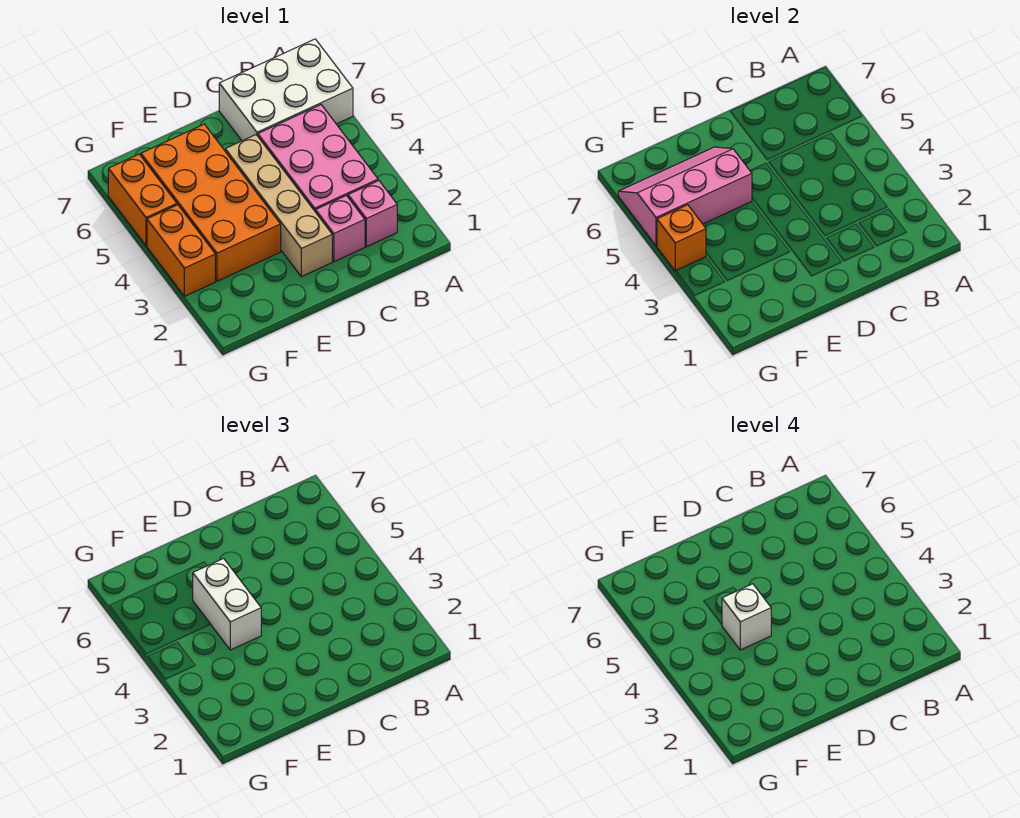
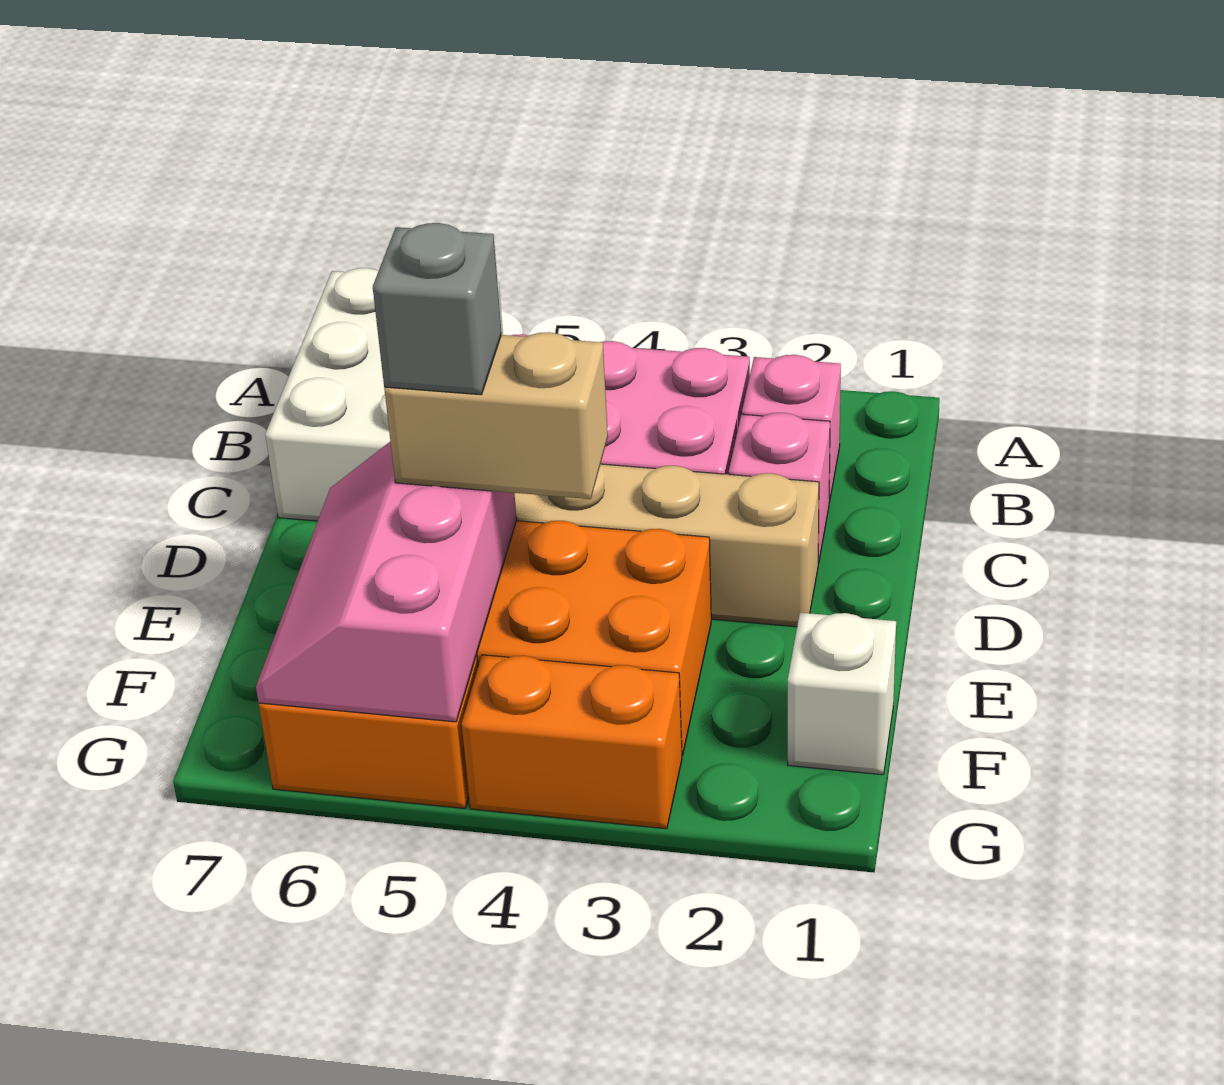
white brick E4:E5 level 3 -> tan brick E4:E5 level 3
white brick E4 level 4 -> white brick F1 level 1
none -> grey brick E5 level 4
orange brick G4 level 2 -> none

